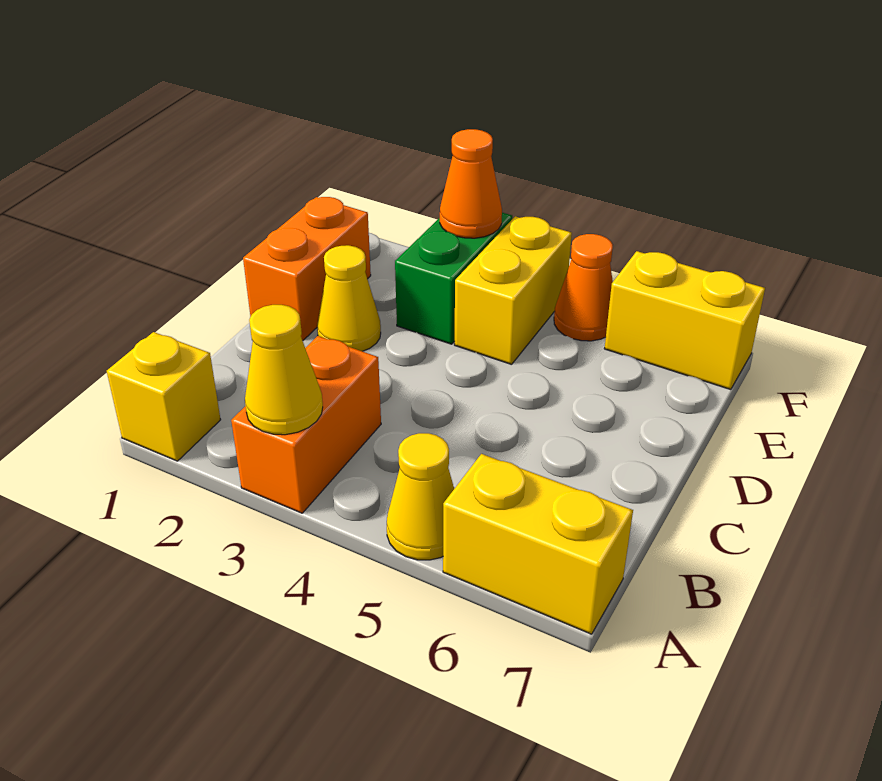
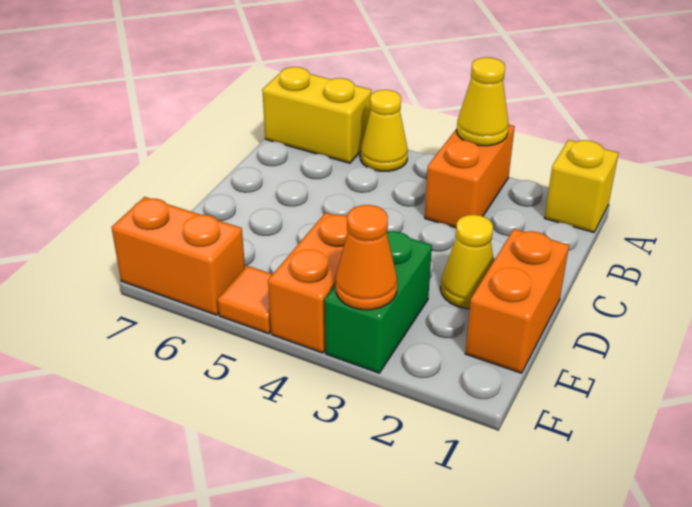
yellow brick E4:F4 level 1 -> orange brick E4:F4 level 1
orange cone F5 level 1 -> orange tile F5 level 1
yellow brick F6:F7 level 1 -> orange brick F6:F7 level 1

